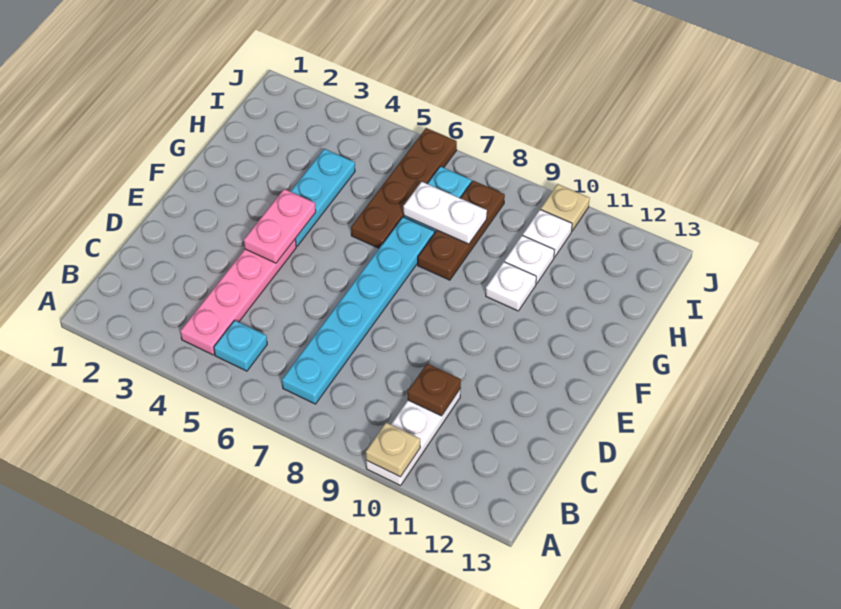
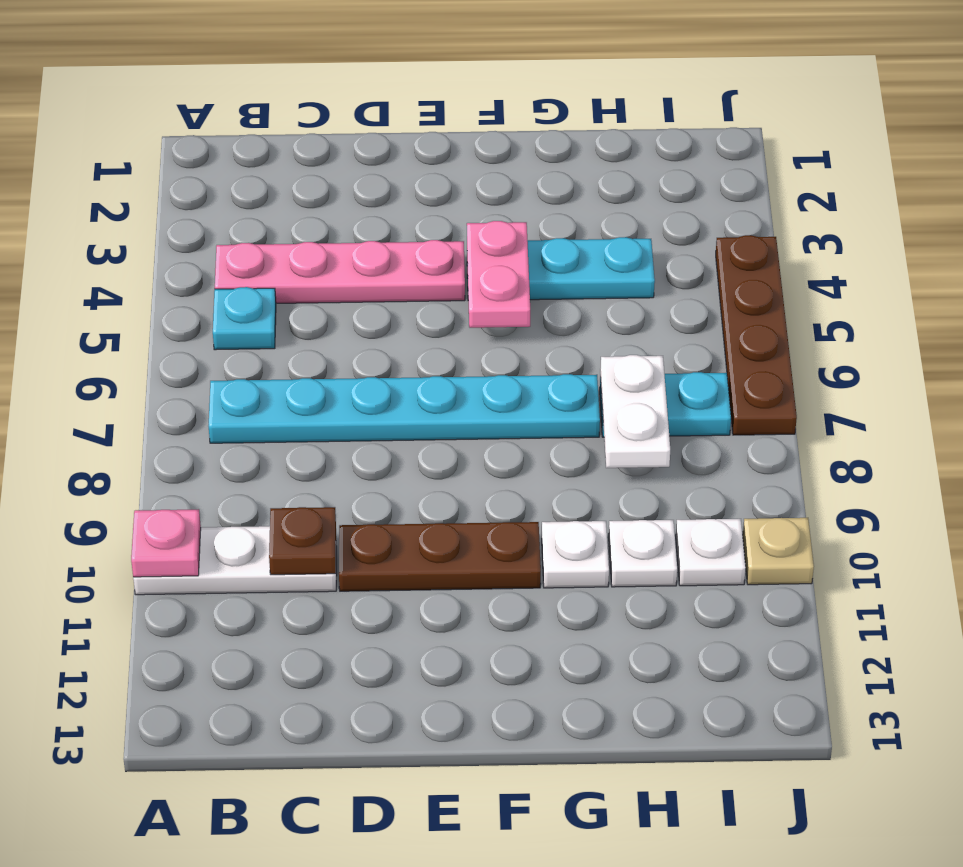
tan plate A10 level 2 -> pink plate A10 level 2
pink plate E4:F4 level 2 -> pink plate F4:F5 level 2
brown plate G6:J6 level 1 -> brown plate J4:J7 level 1
brown plate G8:I8 level 1 -> brown plate D10:F10 level 1

